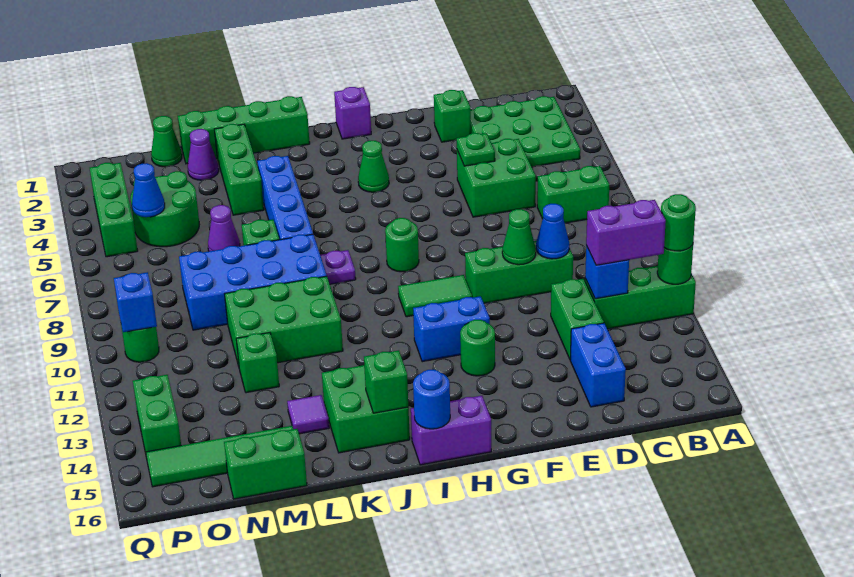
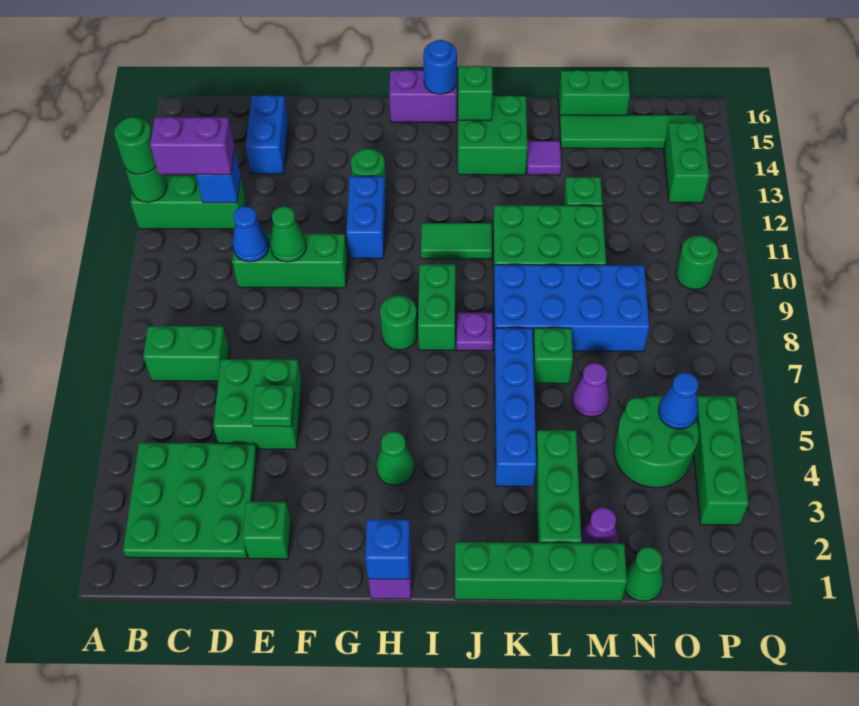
green brick D12:D13 level 1 -> green brick I8:I9 level 1
green tile G10:H10 level 1 -> green tile I11:J11 level 1
blue brick G12:H12 level 1 -> blue brick G11:G12 level 1
blue brick P10 level 2 -> blue brick H1 level 2

